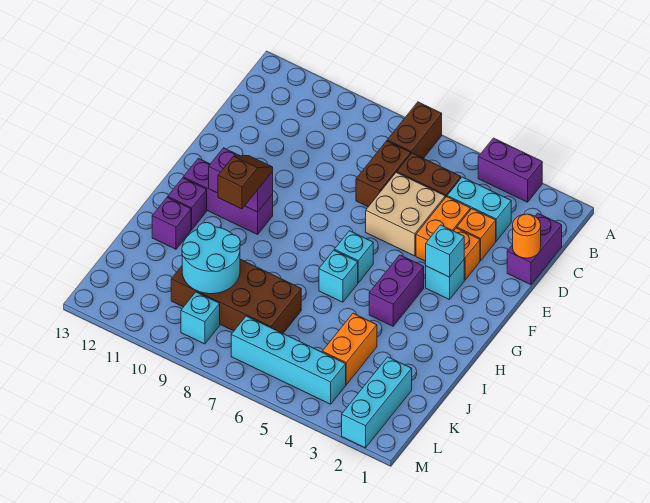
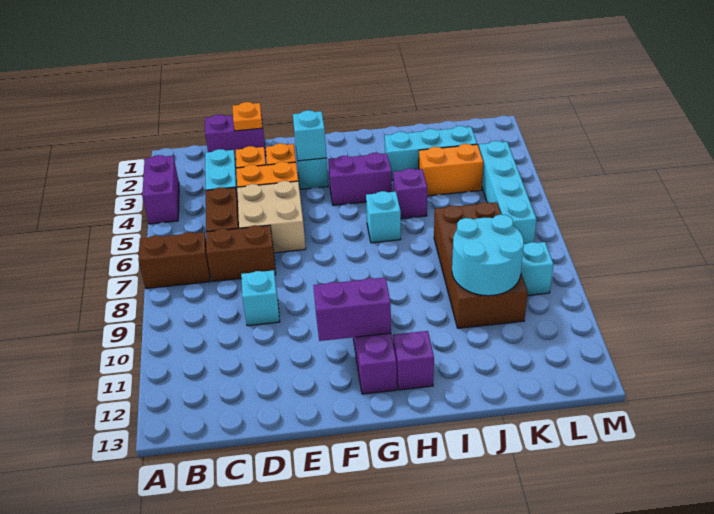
orange round brick D1 level 2 -> orange plate D1 level 2
cyan brick G6 level 1 -> cyan brick D9 level 1
purple brick G10:G11 level 2 -> purple brick F11:G11 level 2
brown slope G10:H10 level 3 top H -> none
purple brick I12 level 1 -> purple brick I5 level 1
cyan brick K2:M2 level 1 -> cyan brick I3:K3 level 1

